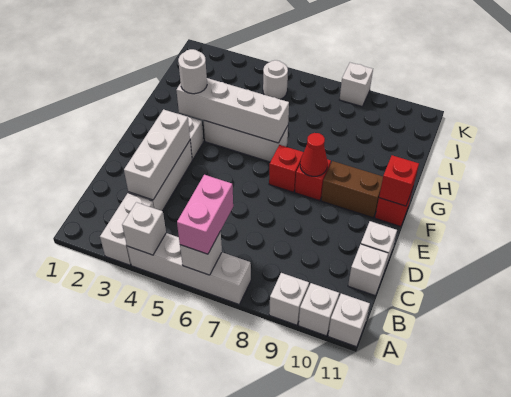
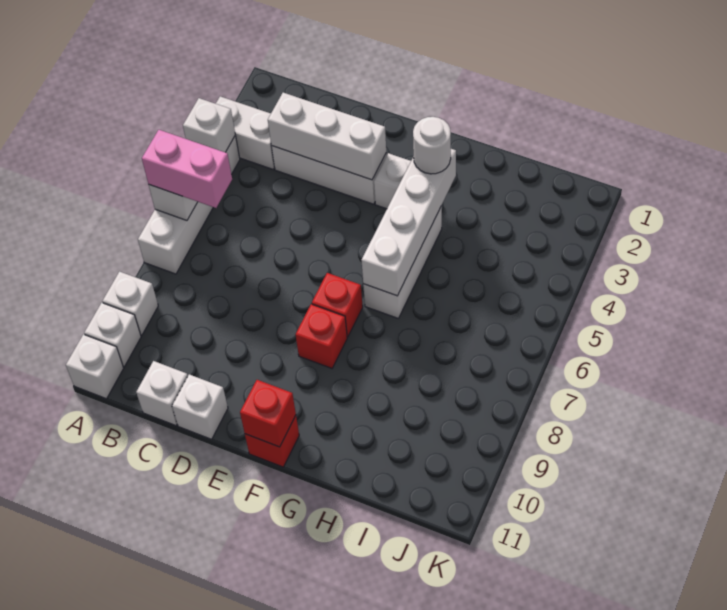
red cone F8 level 2 -> none
brown brick F9:F10 level 1 -> none
white round brick J5 level 1 -> none
white brick K8 level 1 -> none

